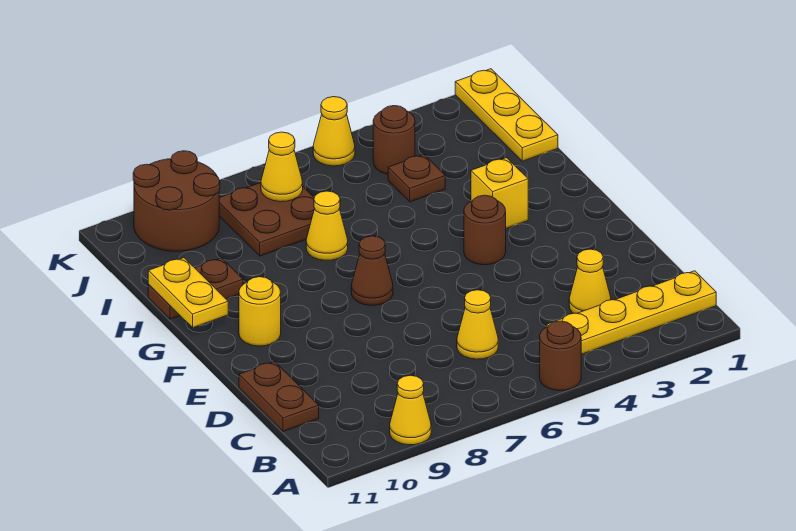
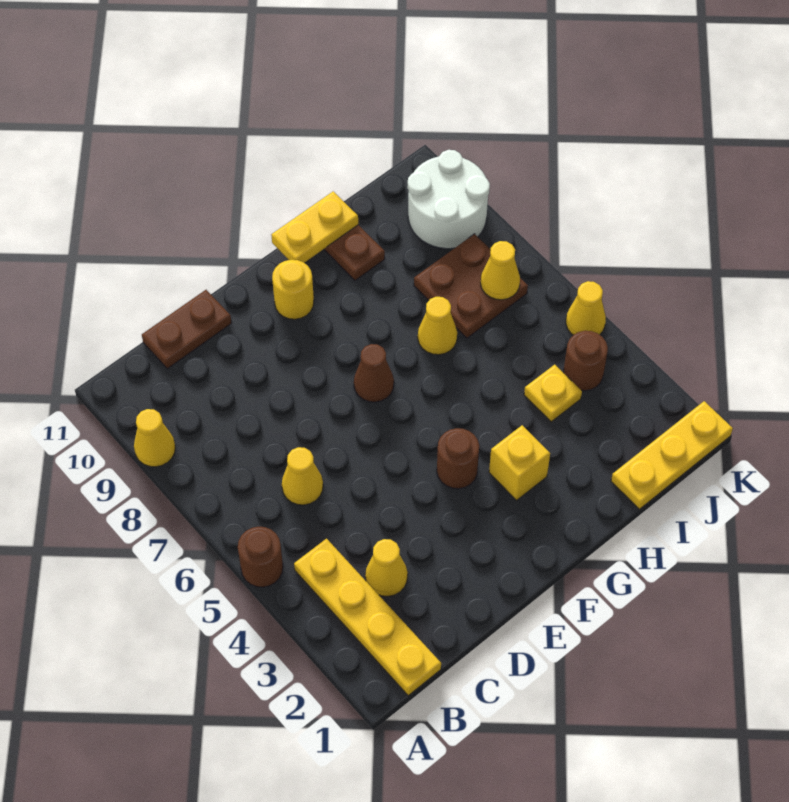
brown plate I4 level 1 -> yellow plate I4 level 1
brown round brick J9:K10 level 1 -> white round brick J9:K10 level 1

